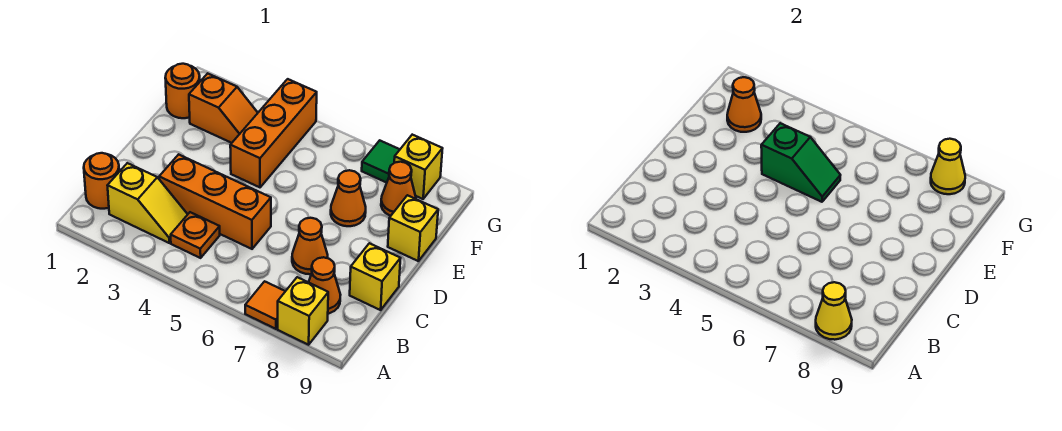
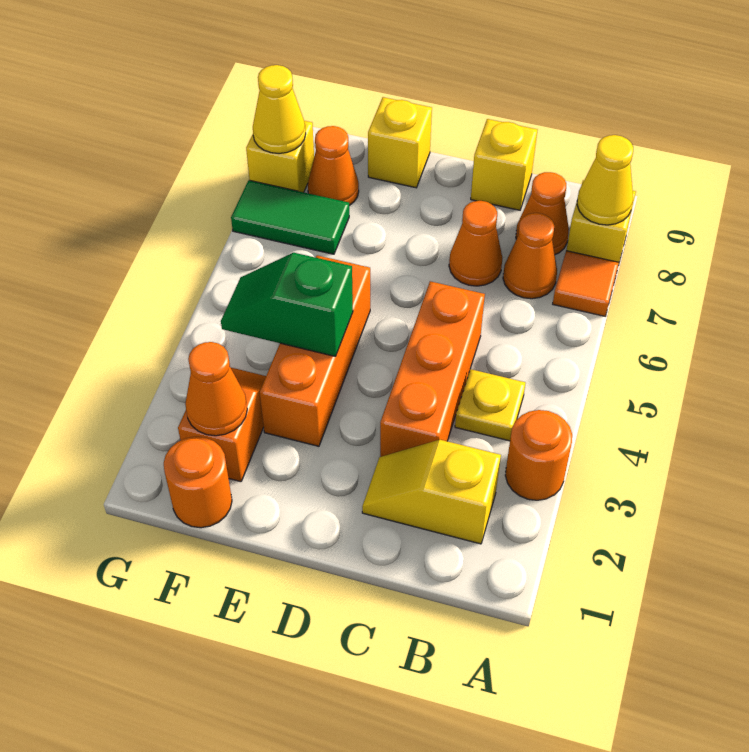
orange round brick B1 level 1 -> orange round brick A3 level 1
yellow slope B2:B3 level 1 top 2 -> yellow slope B2:C2 level 1 top B
orange plate B4 level 1 -> yellow plate B4 level 1
orange brick E4:G4 level 1 -> orange brick E3:E5 level 1
green slope E4:E5 level 2 top 4 -> green slope E4:F4 level 2 top E
orange cone E7 level 1 -> orange cone B7 level 1
green tile G7 level 1 -> green tile F7:G7 level 1

